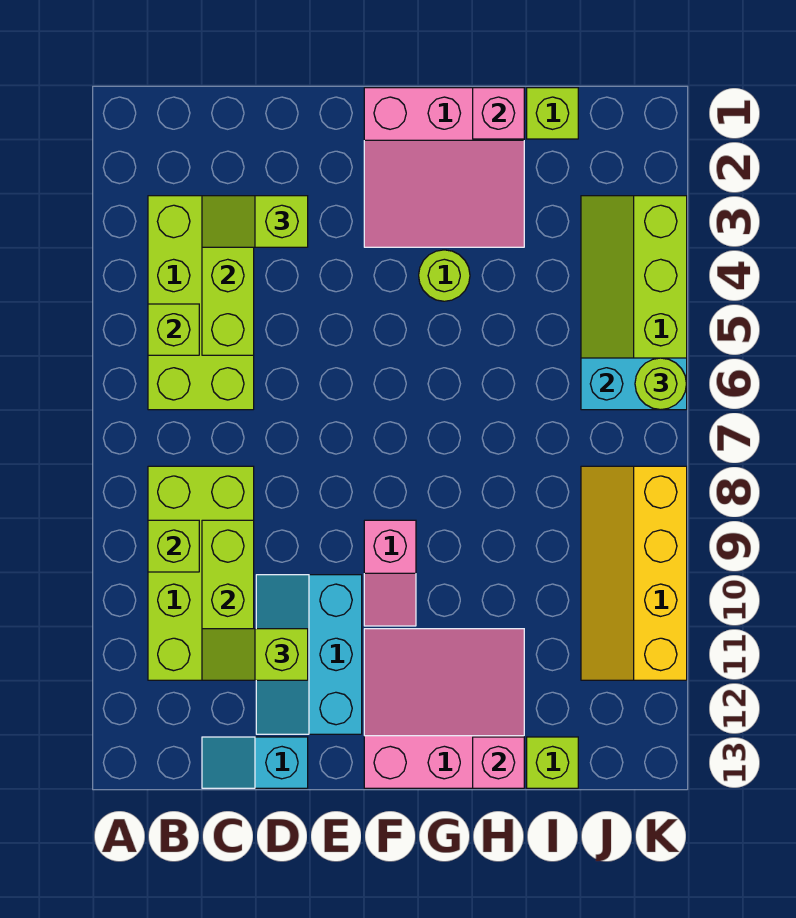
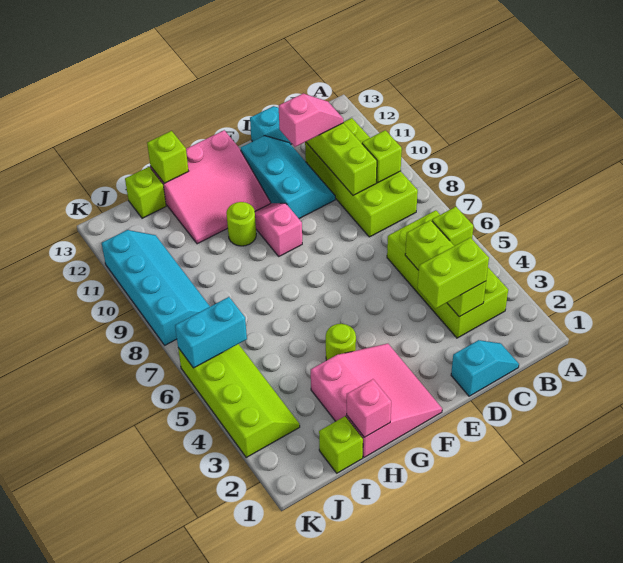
none -> cyan slope C1:D1 level 1 top D
lime slope C3:D3 level 3 top D -> lime brick C3:D3 level 3
lime slope C11:D11 level 3 top D -> pink slope C11:D11 level 3 top D
pink slope F1:H3 level 1 top 1 -> pink slope F1:H3 level 1 top H
pink brick H13 level 2 -> lime brick H13 level 2
yellow slope J8:K11 level 1 top K -> cyan slope J8:K11 level 1 top K
lime round brick K6 level 3 -> lime round brick G10 level 1

